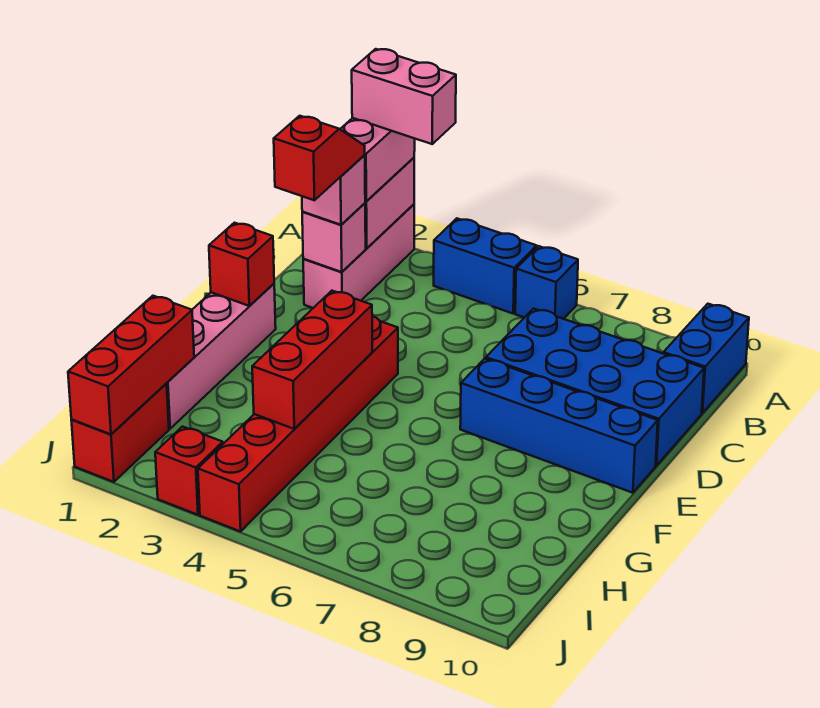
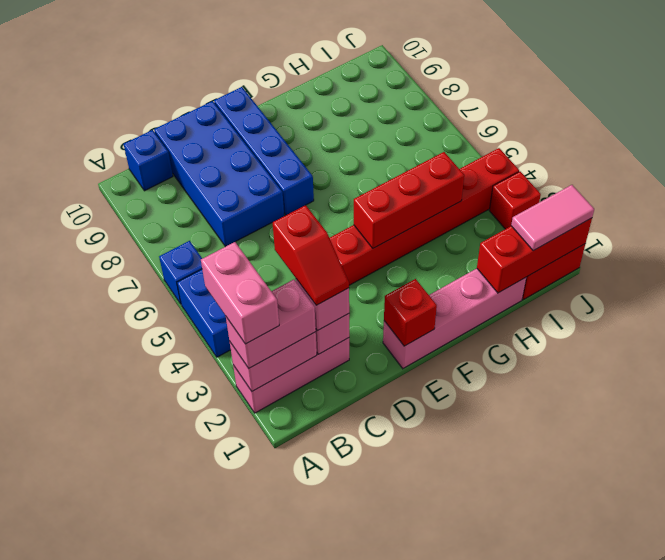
blue brick A10:B10 level 1 -> blue brick B10 level 1
red slope C2:D2 level 4 top D -> red slope C2:C3 level 4 top 3
none -> pink tile I1:J1 level 3

